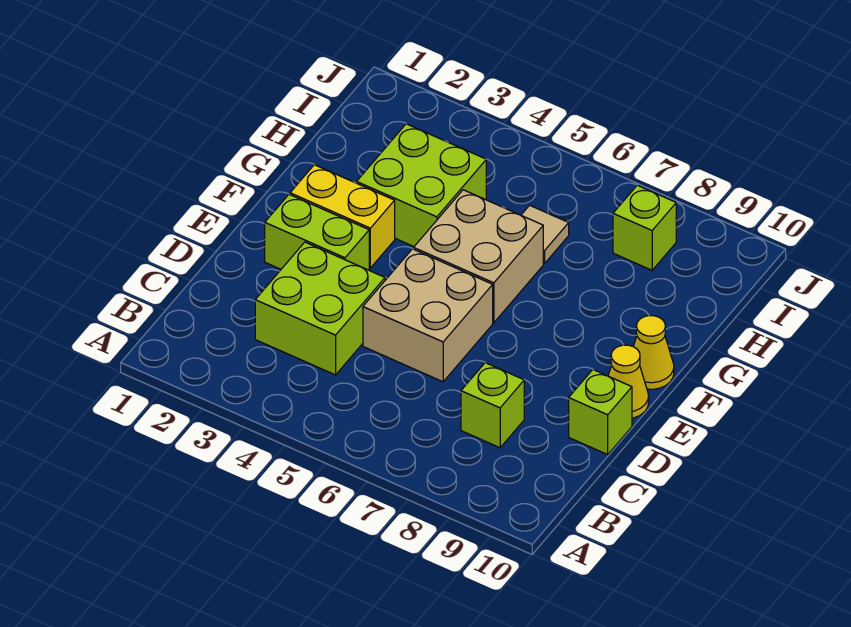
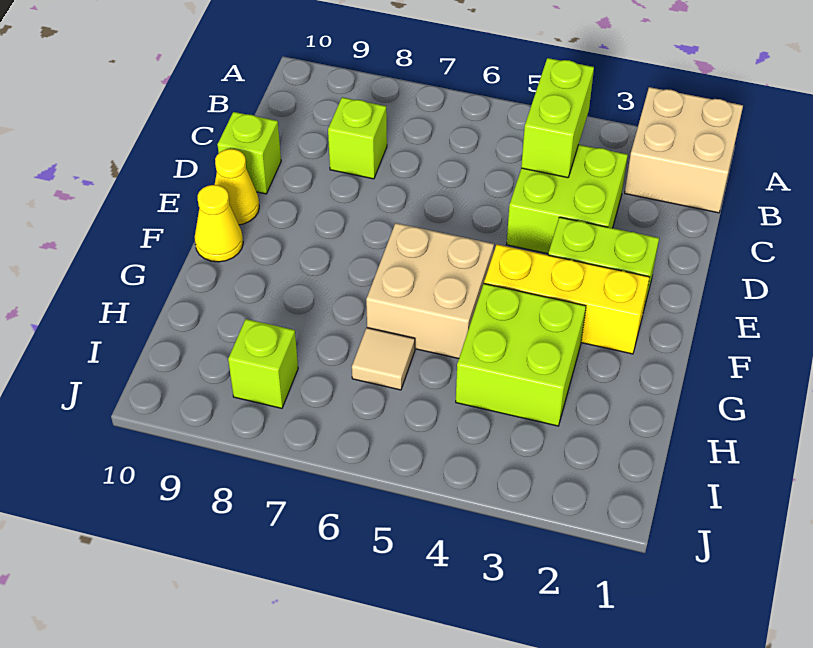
none -> lime brick B4:C4 level 2
tan brick D5:E6 level 1 -> tan brick A1:B2 level 1
yellow brick F2:F3 level 1 -> yellow brick F2:F4 level 1

